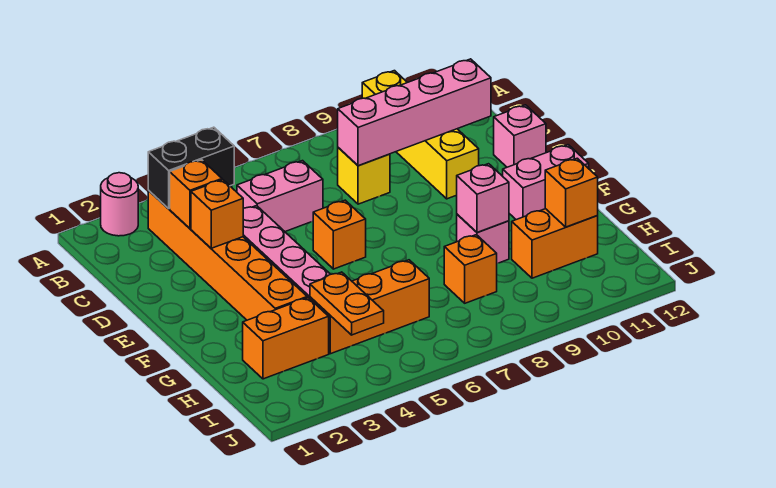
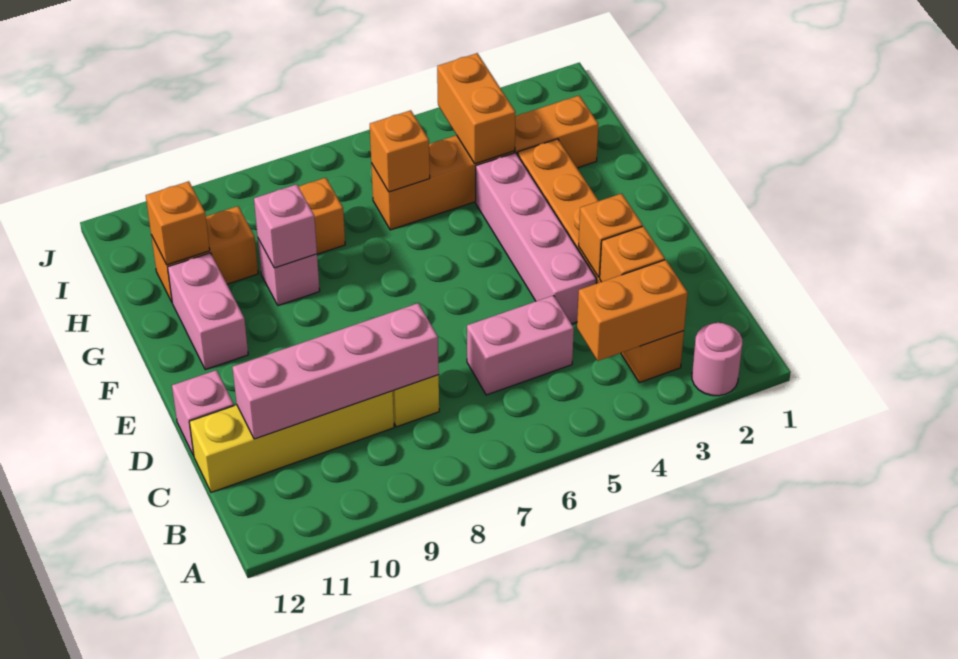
yellow brick A10:D10 level 1 -> yellow brick C9:C12 level 1
black brick B3:B4 level 2 -> orange brick B3:B4 level 2
orange brick E6 level 1 -> orange brick H6 level 2
pink brick F11:F12 level 1 -> pink brick F11:G11 level 1
orange plate H4:I4 level 2 -> orange brick H4:I4 level 2

